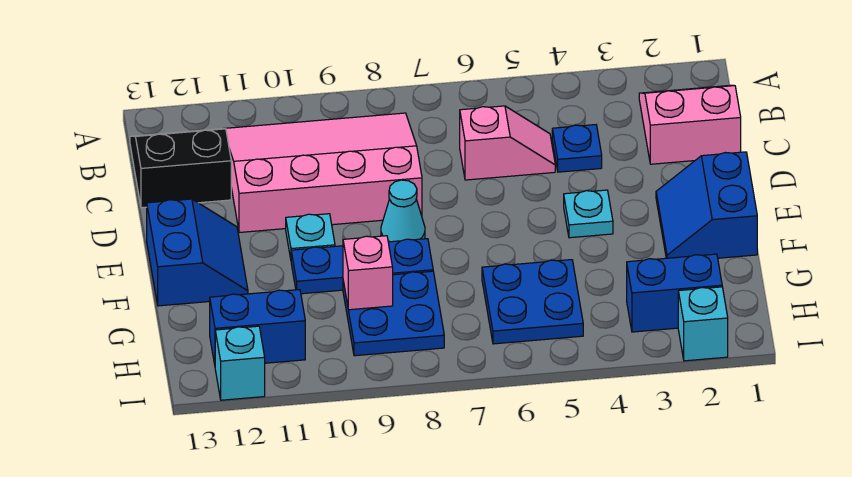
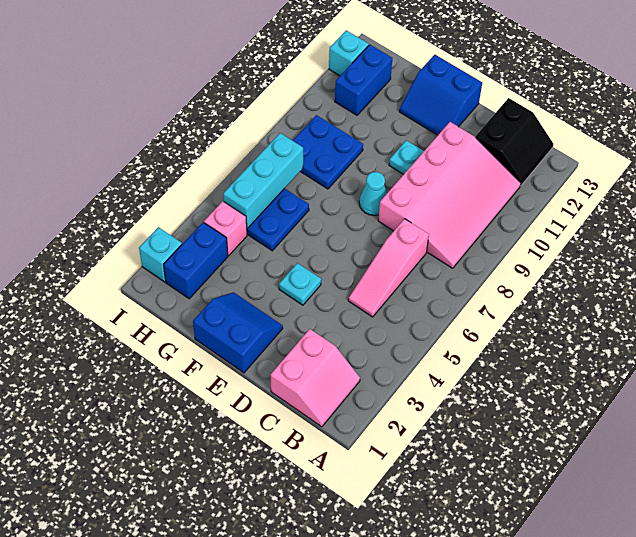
blue plate C4 level 1 -> none
pink slope C5:C6 level 1 top 6 -> pink slope C5:C7 level 1 top 7
blue plate F8:F10 level 1 -> none
pink brick G9 level 2 -> pink brick H4 level 1
none -> cyan brick H5:H7 level 2

